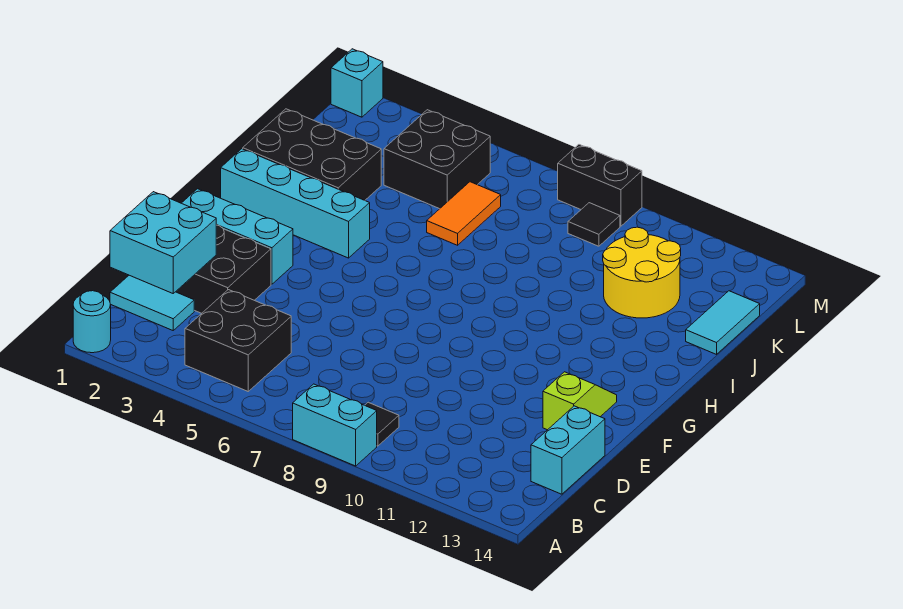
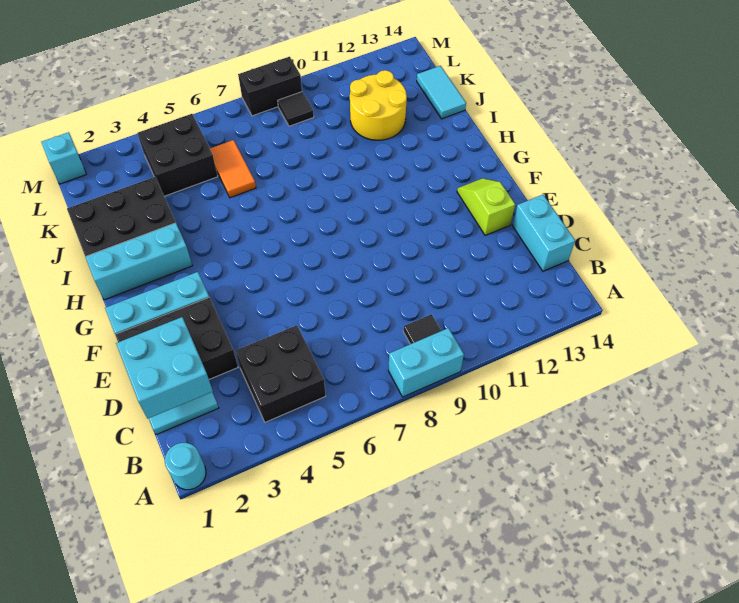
cyan brick H1:H4 level 1 -> cyan brick H1:H3 level 1

